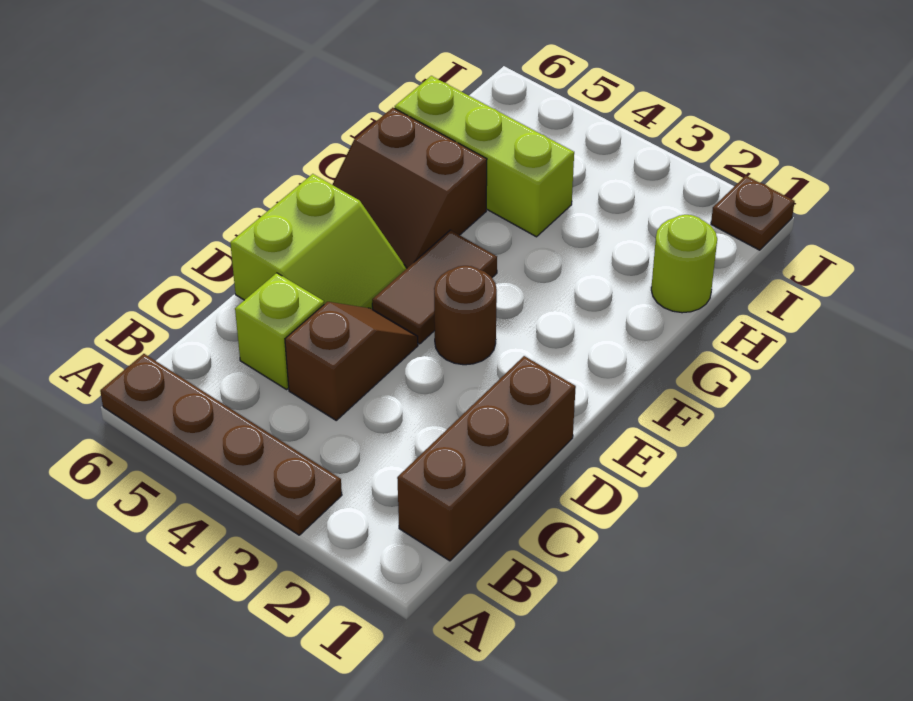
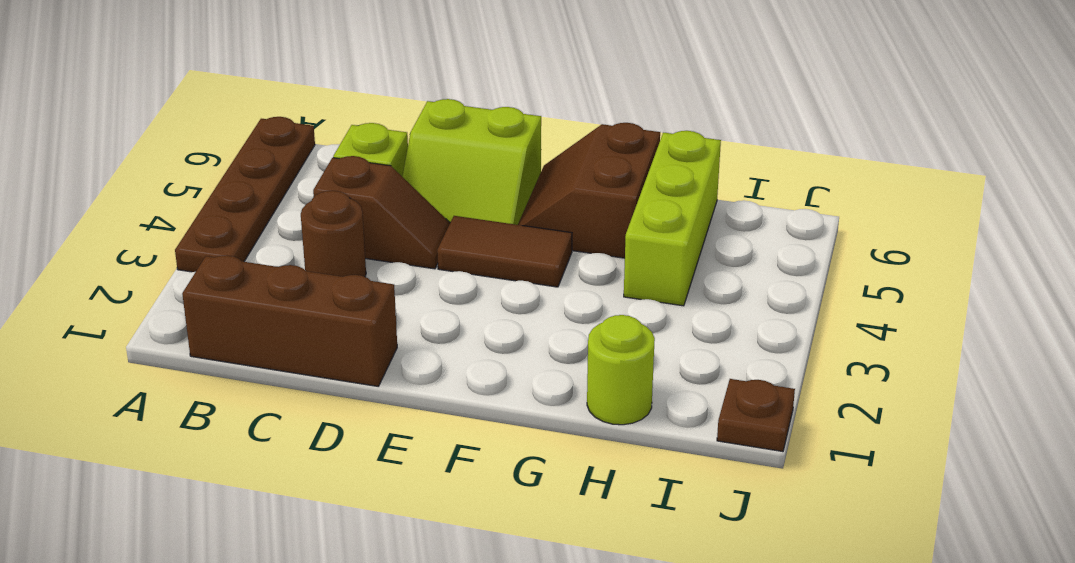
brown round brick E3 level 1 -> brown round brick C3 level 1

